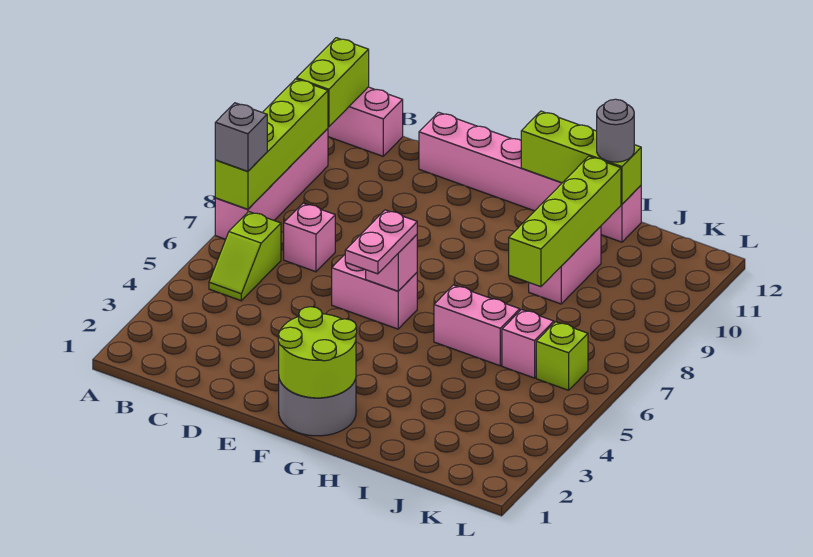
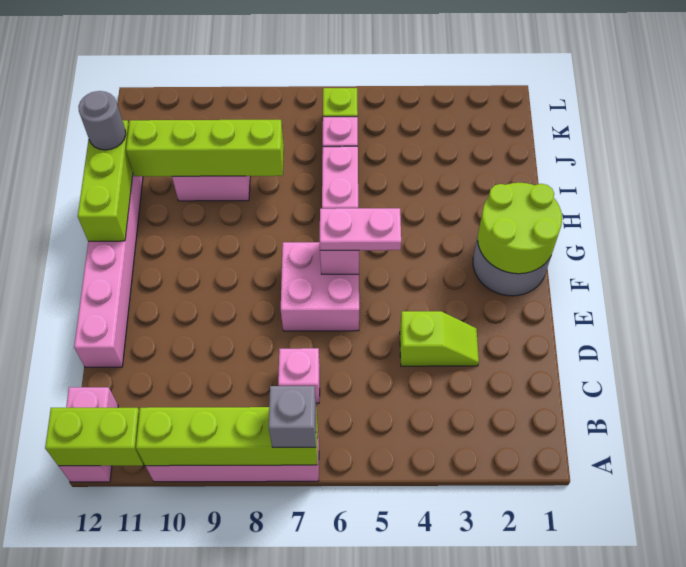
lime slope B5:B6 level 1 top 6 -> lime slope D3:D4 level 1 top 4
pink brick E6:F6 level 1 -> pink brick E6:F7 level 1

